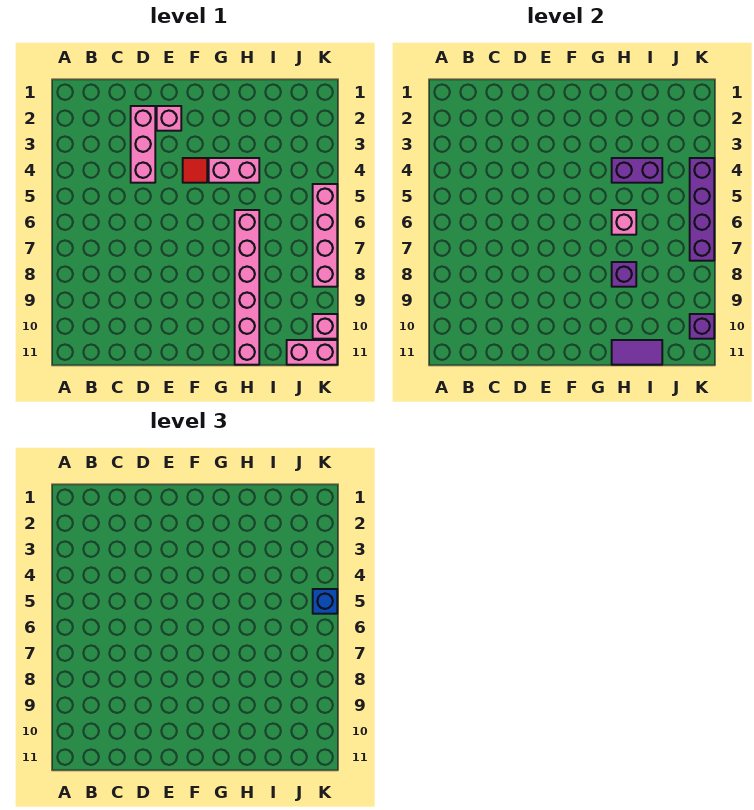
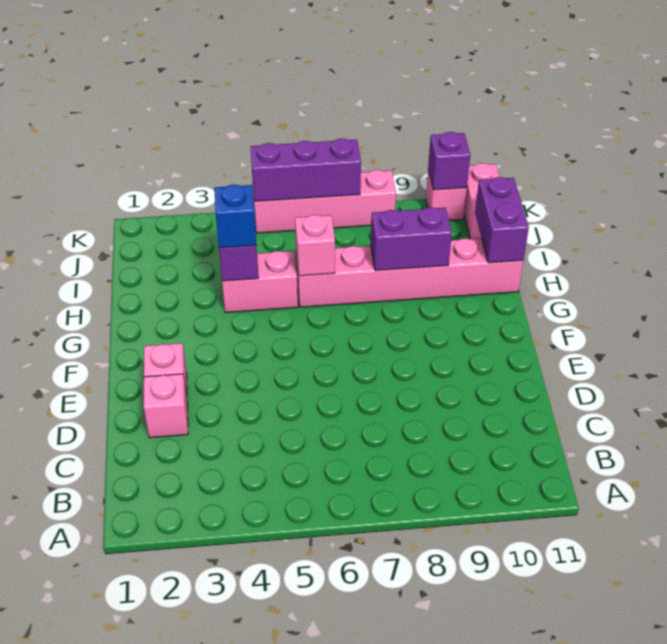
pink brick D2:D4 level 1 -> pink brick D2 level 1
red tile F4 level 1 -> none
pink brick G4:H4 level 1 -> pink brick H4:H5 level 1
purple brick H8 level 2 -> purple brick H8:H9 level 2
purple tile H11:I11 level 2 -> purple brick H11:I11 level 2
purple brick K4:K7 level 2 -> purple brick K5:K7 level 2
blue brick K5 level 3 -> blue brick H4 level 3

